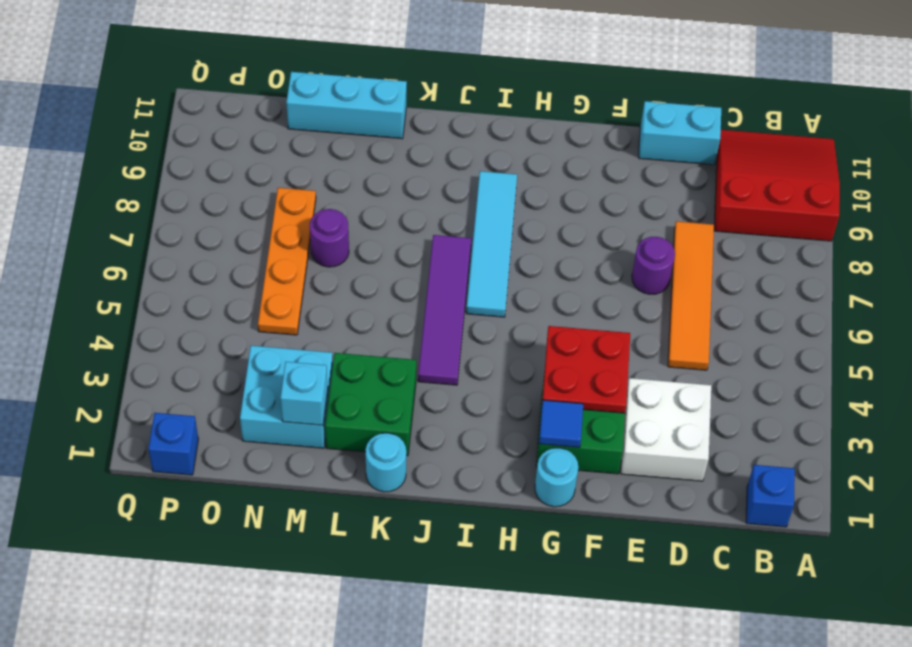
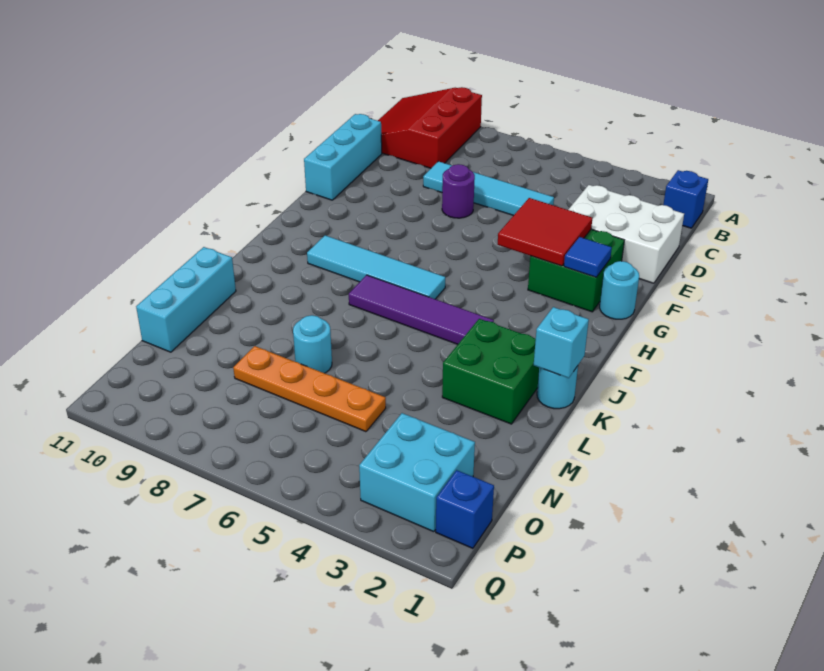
white brick D2:E3 level 1 -> white brick D1:E3 level 1
orange tile D5:D8 level 1 -> cyan tile D5:D8 level 1
cyan brick D11:E11 level 1 -> cyan brick D11:F11 level 1
red plate F3:G4 level 2 -> red tile F3:G4 level 2
cyan brick M2:N3 level 1 -> cyan brick O2:P3 level 1
cyan brick M2 level 2 -> cyan brick K1 level 2
purple round brick M7 level 1 -> cyan round brick M7 level 1

